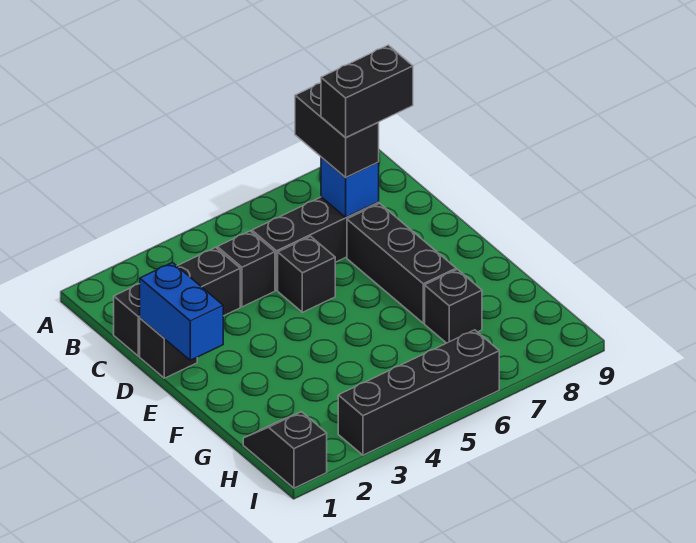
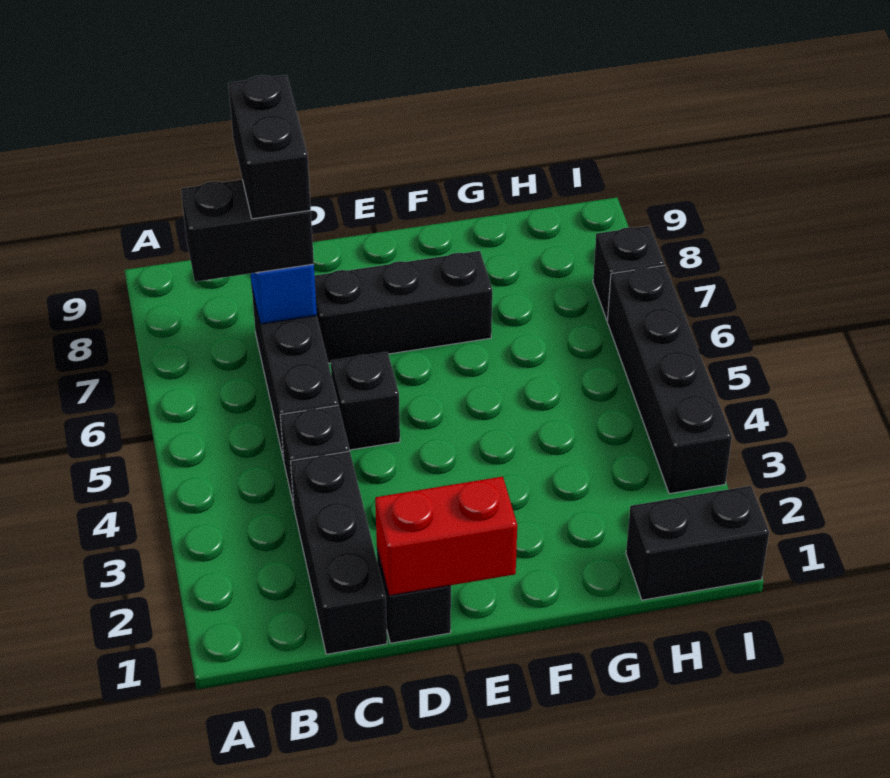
blue brick D1:E1 level 2 -> red brick D1:E1 level 2
black brick G7 level 1 -> black brick I7 level 1
black slope H1:I1 level 1 top I -> black brick H1:I1 level 1

